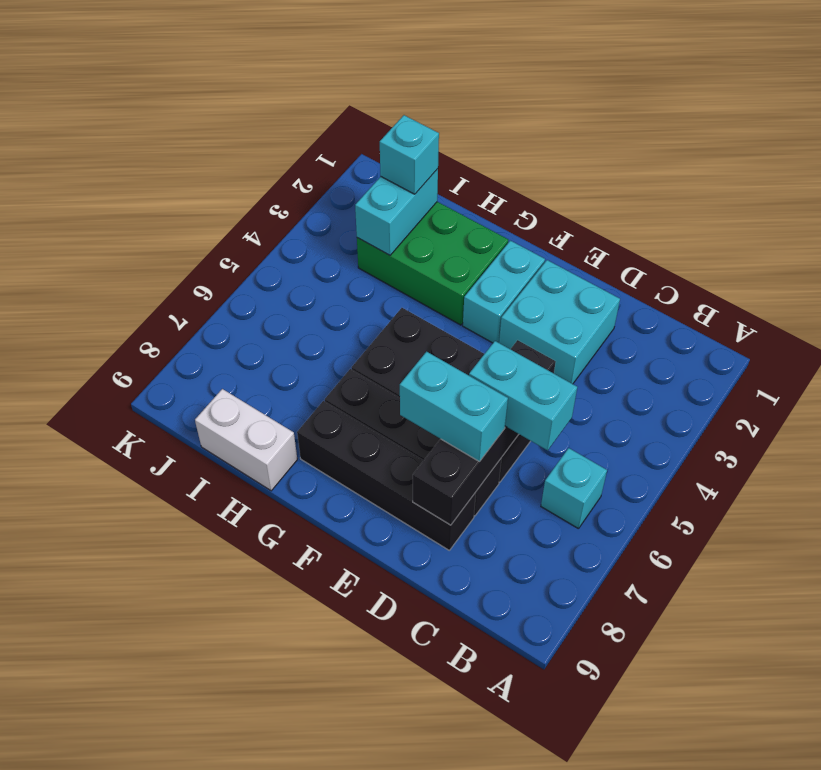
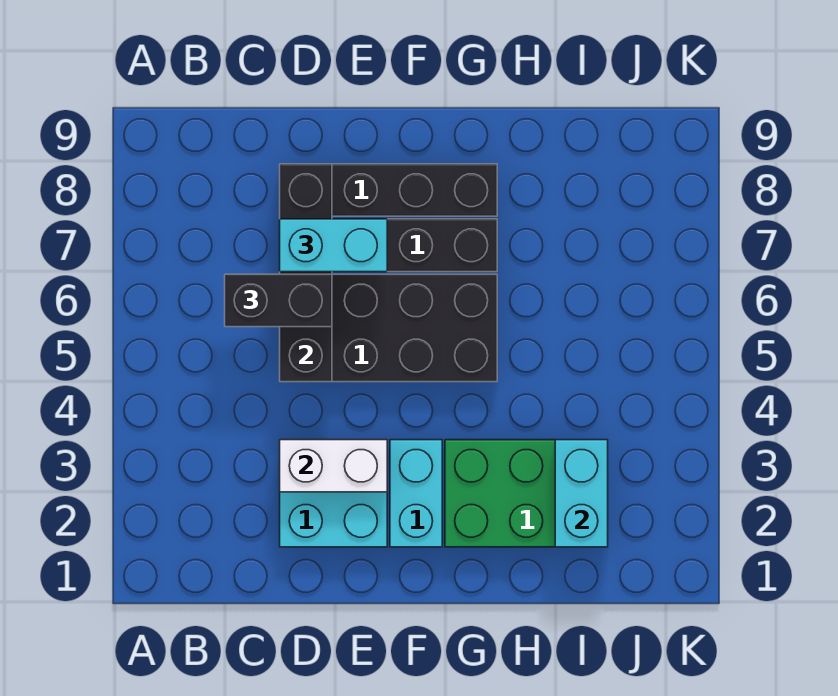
cyan brick B6 level 1 -> none
cyan brick C6:D6 level 3 -> black brick C6:D6 level 3
white brick H9:I9 level 1 -> white brick D3:E3 level 2
cyan brick I2 level 3 -> none

